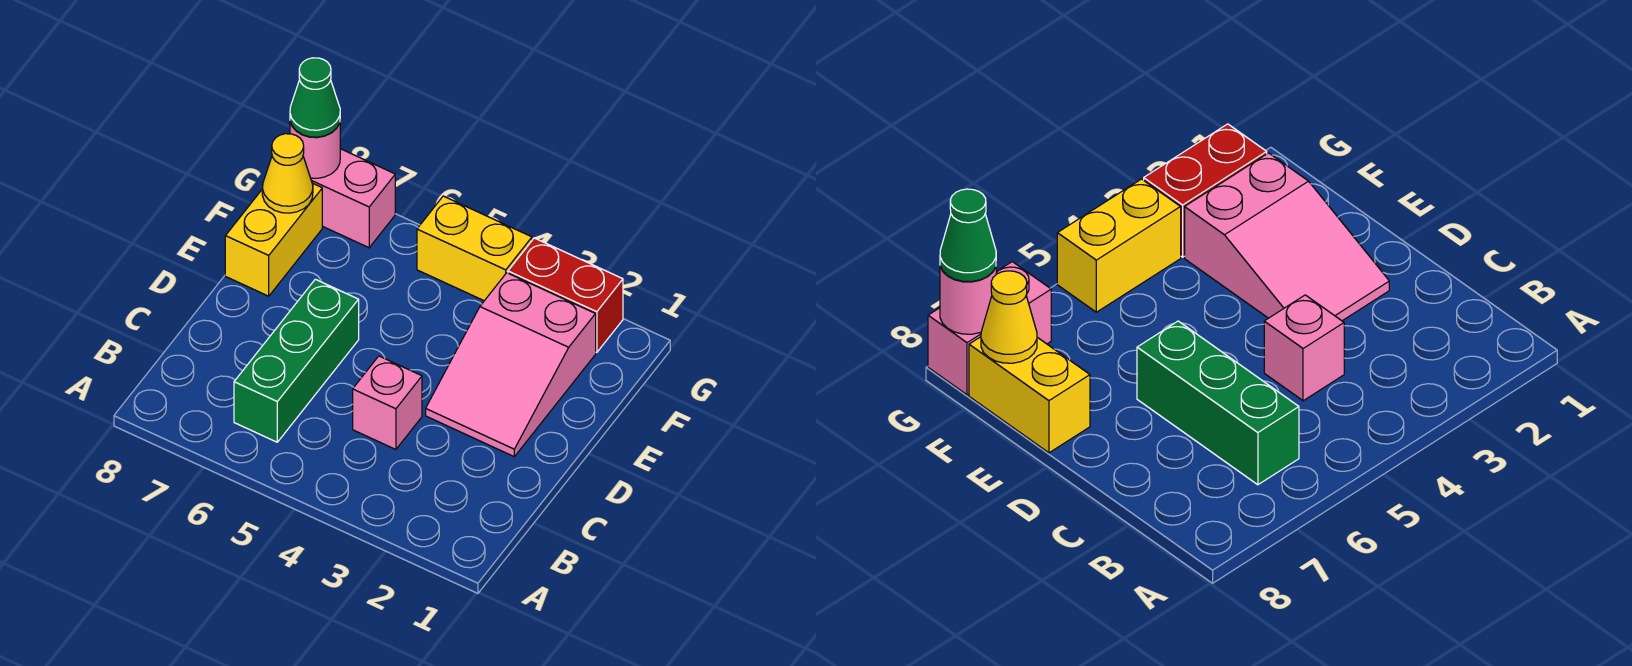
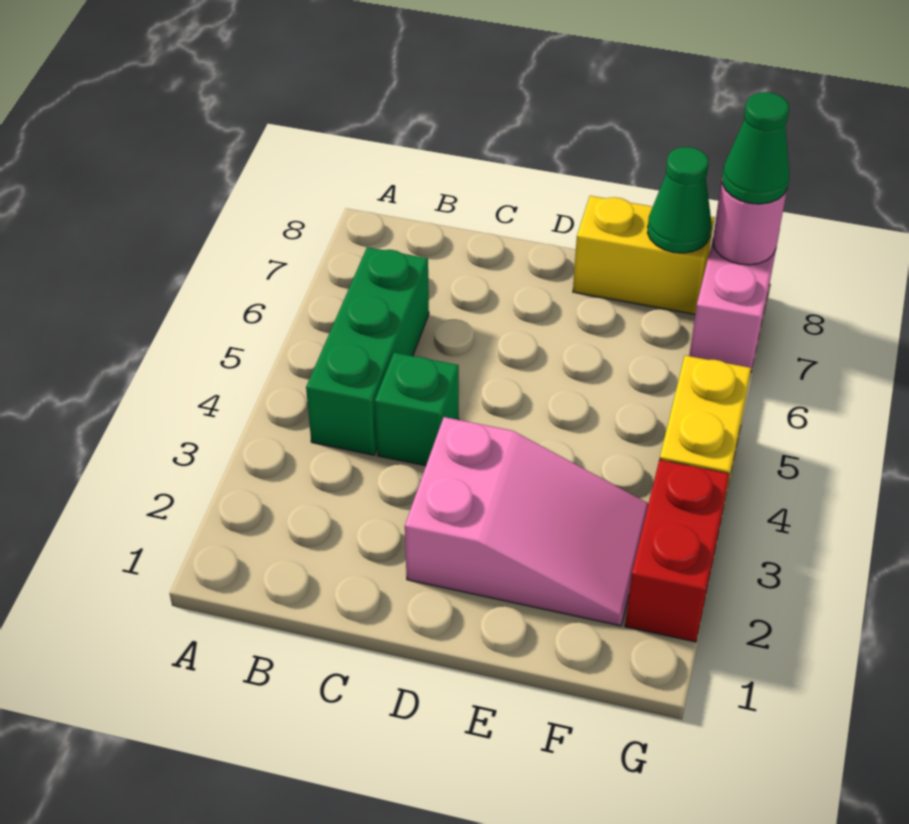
green brick B6:D6 level 1 -> green brick B4:B6 level 1
pink brick C4 level 1 -> green brick C4 level 1
pink slope D2:F3 level 1 top F -> pink slope D2:F3 level 1 top D
yellow cone F8 level 2 -> green cone F8 level 2

